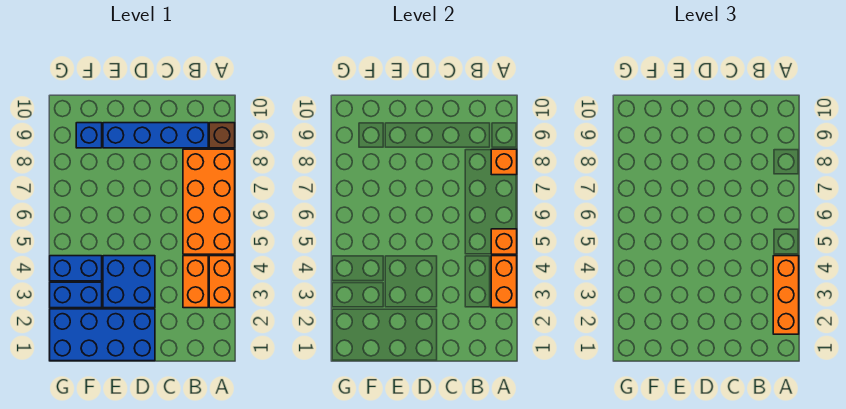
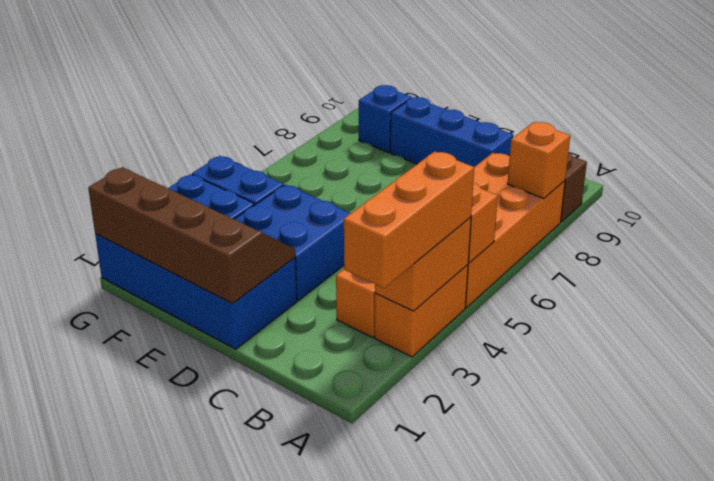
blue brick B9:E9 level 1 -> blue brick C9:E9 level 1
none -> brown slope D1:G2 level 2 top 1

